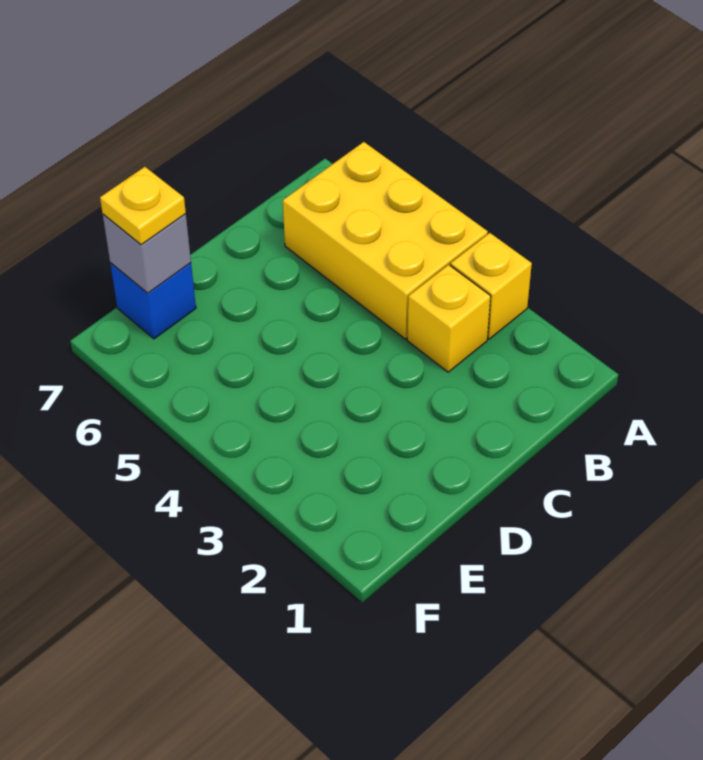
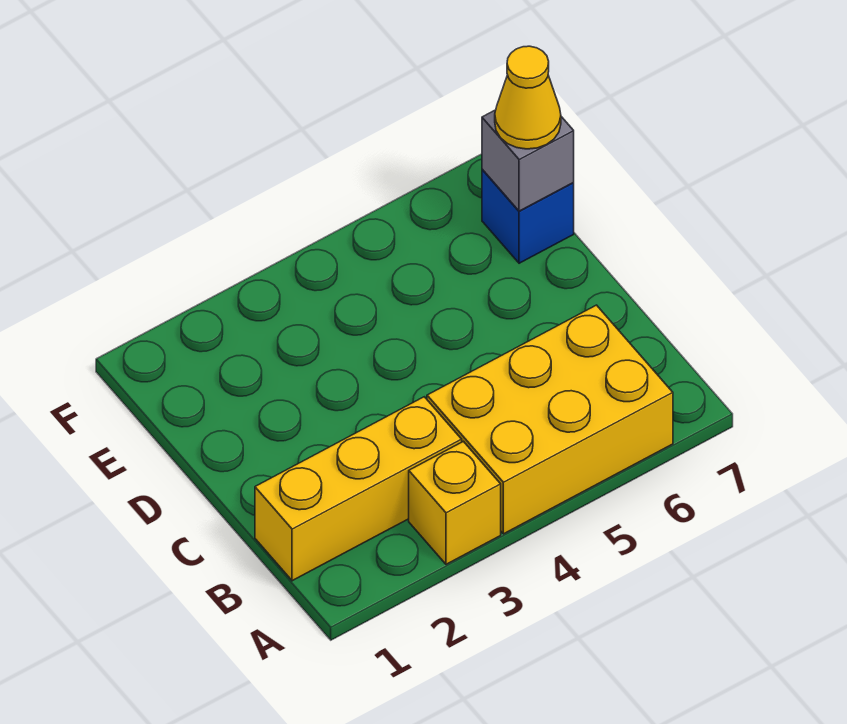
yellow brick B3 level 1 -> yellow brick B1:B3 level 1
yellow plate E7 level 3 -> yellow cone E7 level 3

